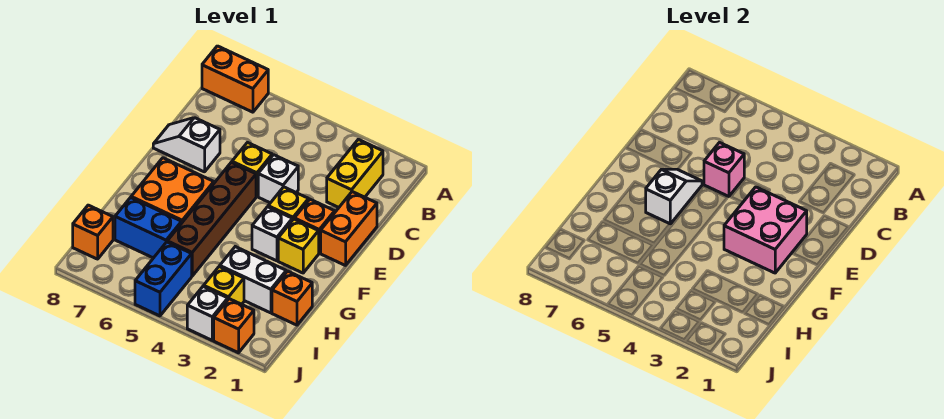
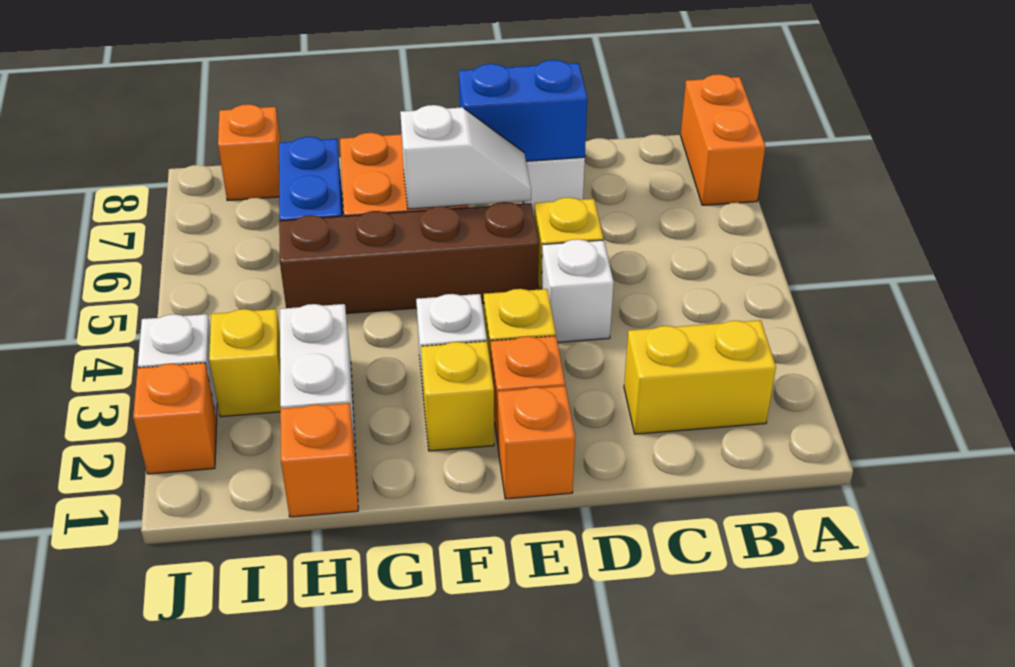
orange brick D1:E1 level 1 -> orange brick E1 level 1
pink brick D5 level 2 -> none
pink brick E2:F3 level 2 -> none
blue brick I5:J5 level 1 -> blue brick D7:E7 level 2

